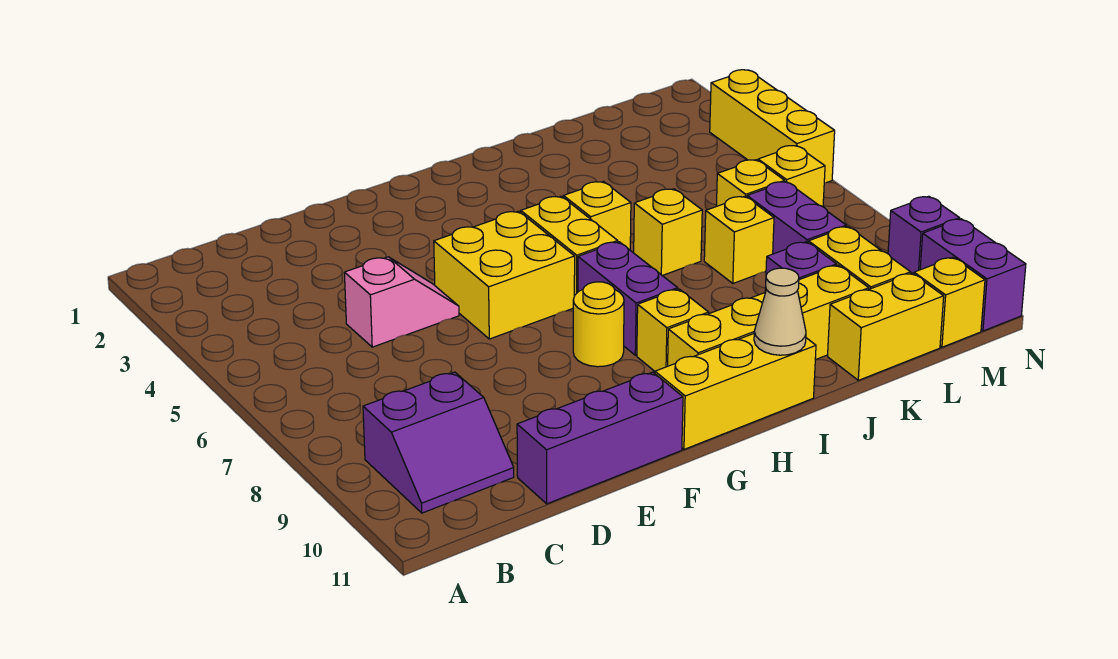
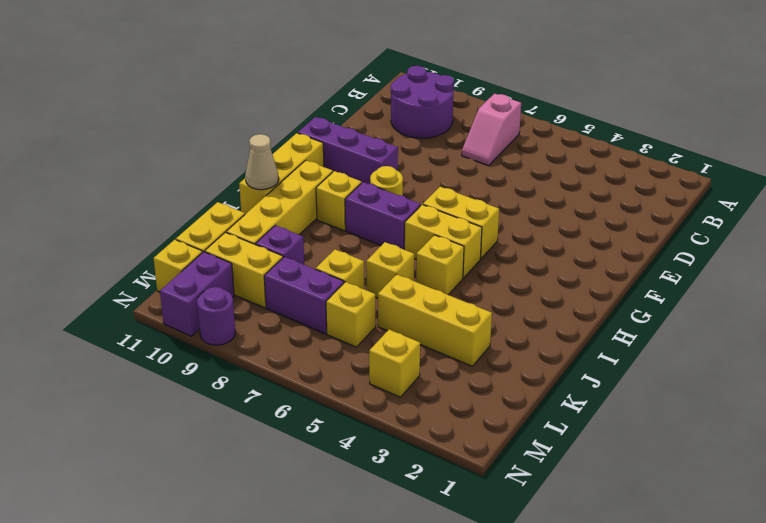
purple slope B9:C10 level 1 top 9 -> purple round brick B9:C10 level 1
pink slope D5:E5 level 1 top D -> pink slope B7:C7 level 1 top B
purple brick D11:F11 level 1 -> purple brick F9:F11 level 1
yellow brick F5:G6 level 1 -> yellow brick G5:G6 level 1
yellow brick M6 level 1 -> yellow brick M4 level 1
yellow brick N3:N5 level 1 -> yellow brick K3:K5 level 1
purple brick N9 level 1 -> purple round brick N9 level 1
purple brick N10:N11 level 1 -> purple brick M10:N10 level 1

